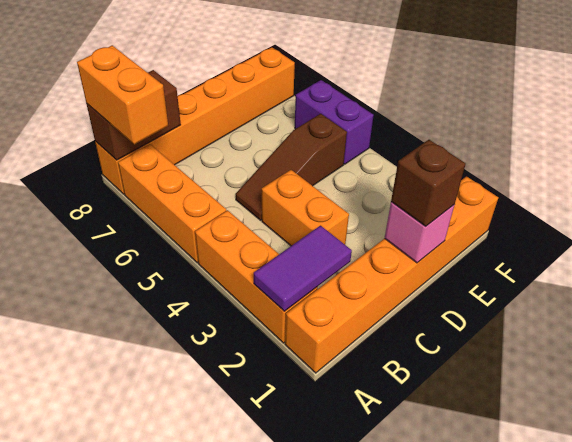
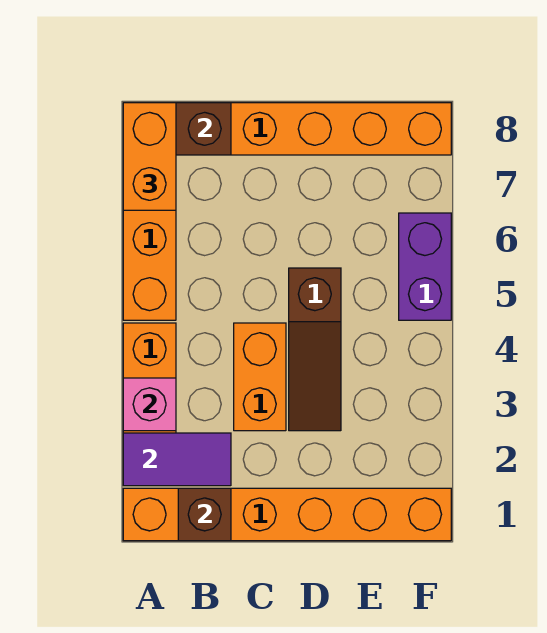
brown slope C5:E5 level 1 top E -> brown slope D3:D5 level 1 top 5
pink brick D1 level 2 -> pink brick A3 level 2
brown brick D1 level 3 -> brown brick B1 level 2

